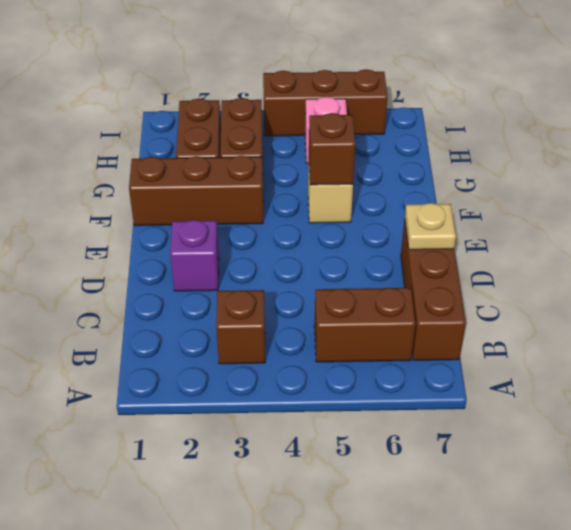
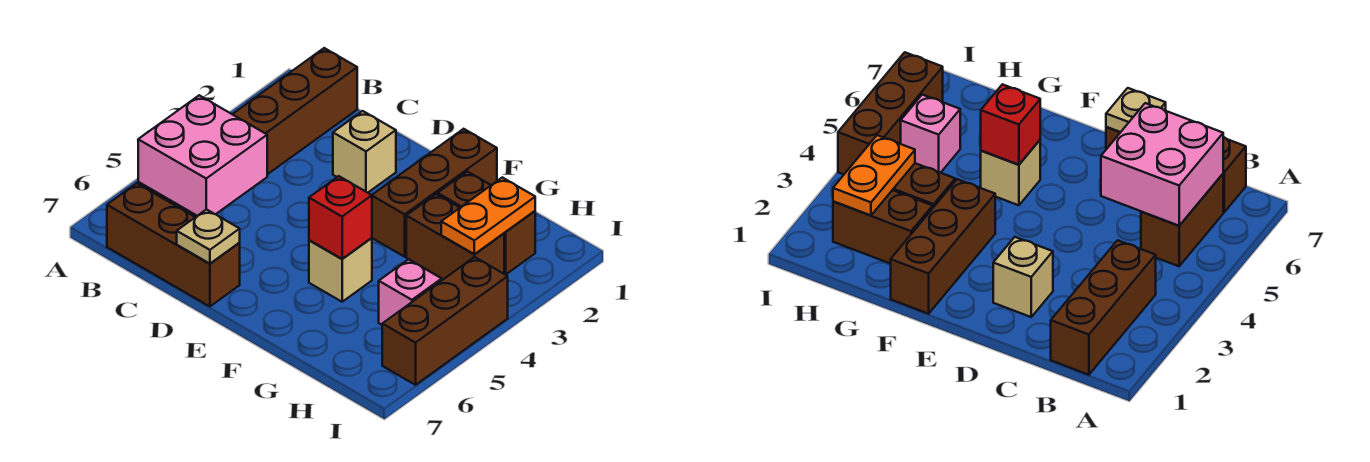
brown brick B3 level 1 -> brown brick B1:B3 level 1
none -> pink brick B5:C6 level 2
purple brick D2 level 1 -> tan brick D2 level 1
brown brick F5 level 2 -> red brick F5 level 2
none -> orange plate H2:H3 level 2

